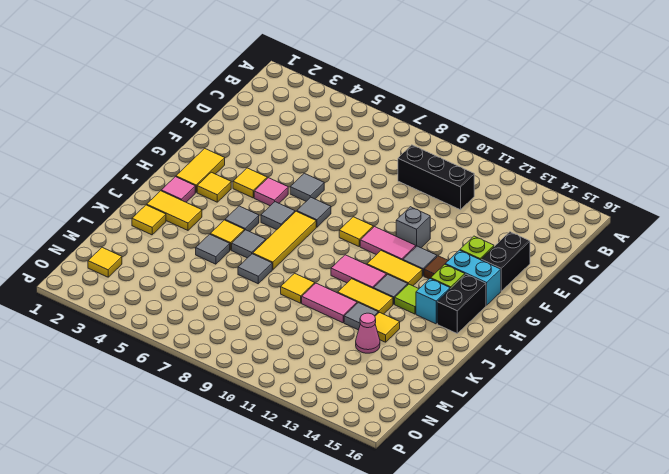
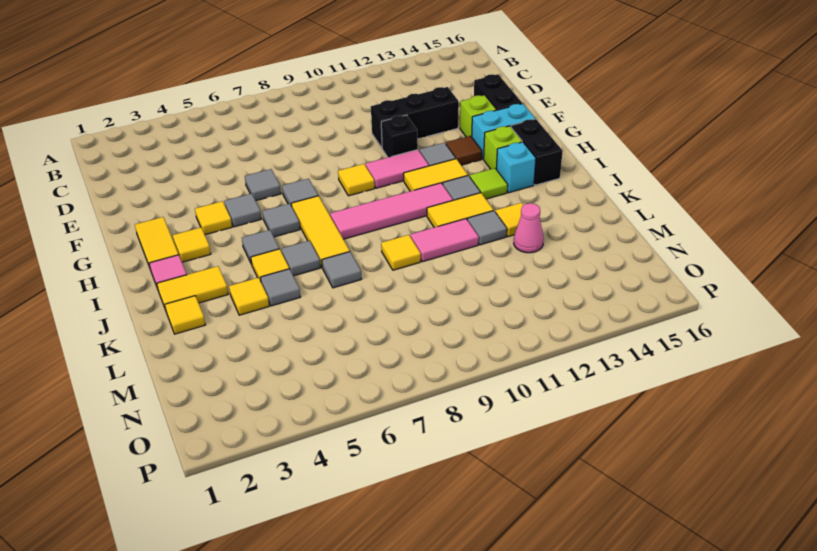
black brick C9:C11 level 1 -> black brick E11:E13 level 1
grey brick F11 level 1 -> black brick F11 level 1
pink tile G5 level 1 -> grey tile G5 level 1
pink tile I10:I11 level 1 -> pink tile I8:I11 level 1
yellow tile N2 level 1 -> yellow tile K4 level 1

